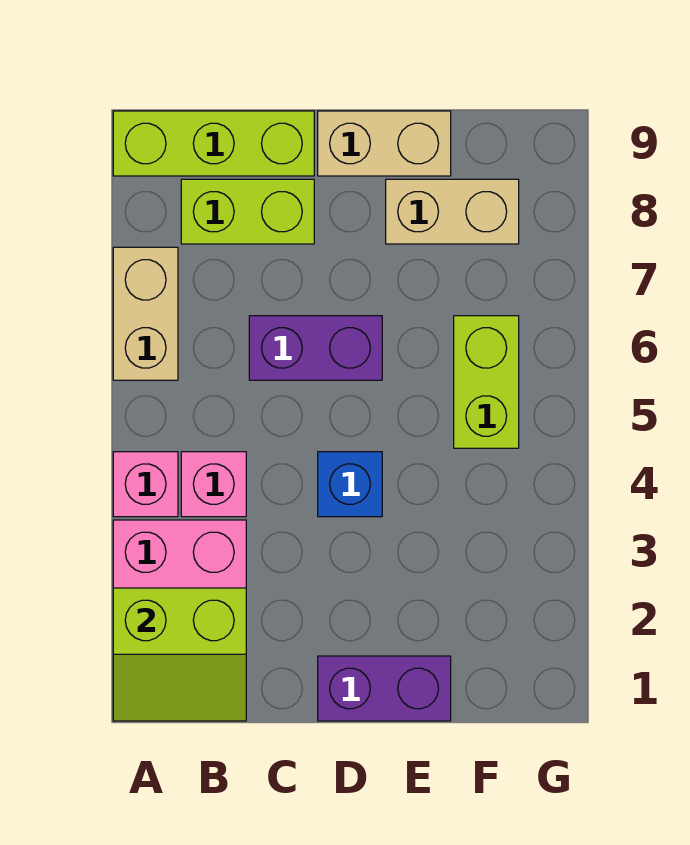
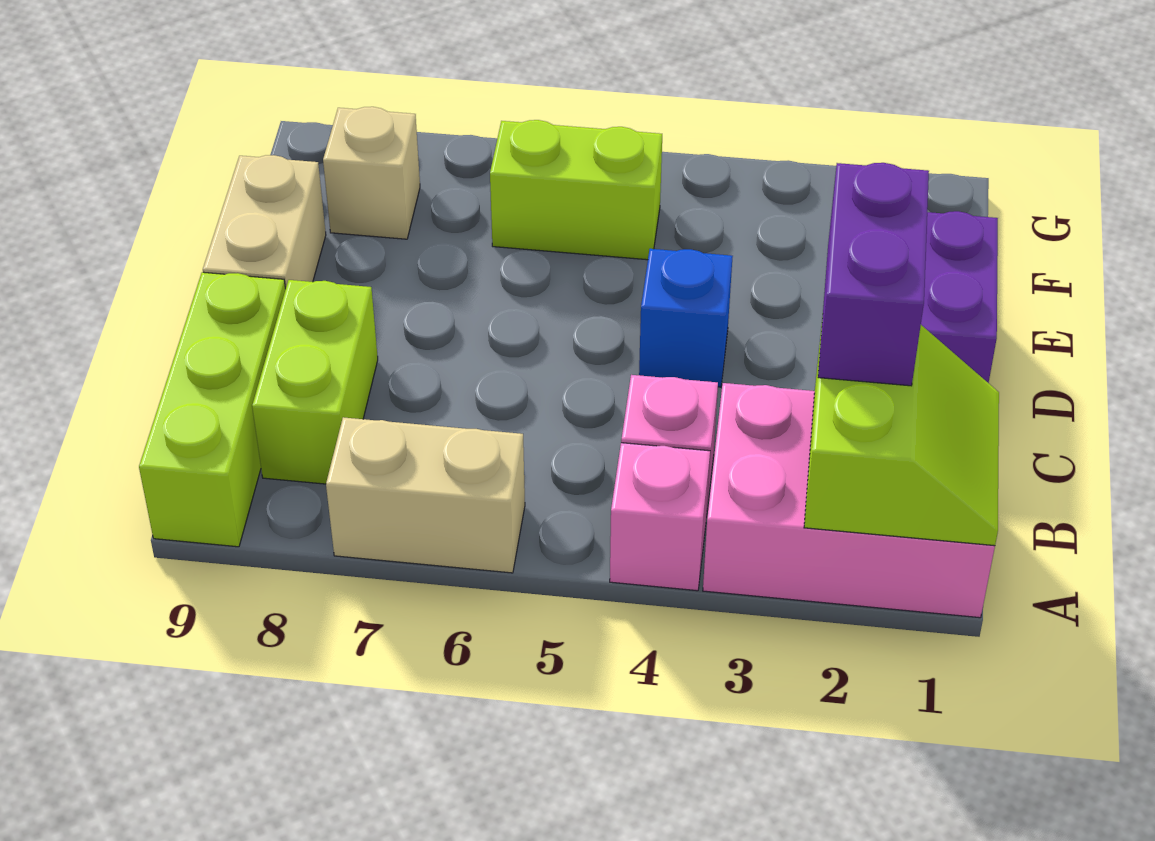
purple brick C6:D6 level 1 -> purple brick B2:C2 level 3
tan brick E8:F8 level 1 -> tan brick F8 level 1

